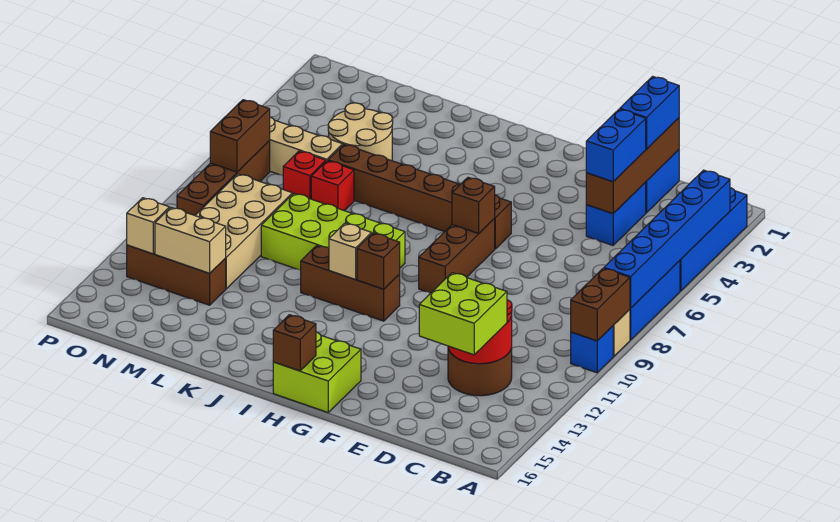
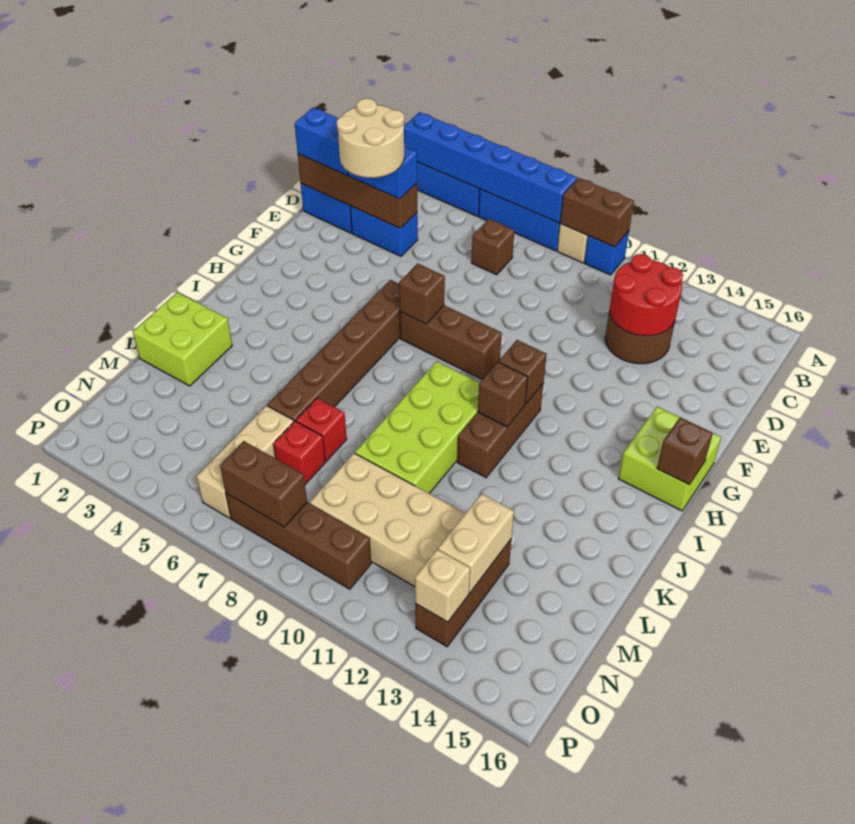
none -> brown brick C7 level 1
lime brick C13:D14 level 3 -> lime brick K1:L2 level 1
tan brick I11 level 2 -> brown brick I11 level 2
tan round brick L4:M5 level 1 -> tan round brick D3:E4 level 4

